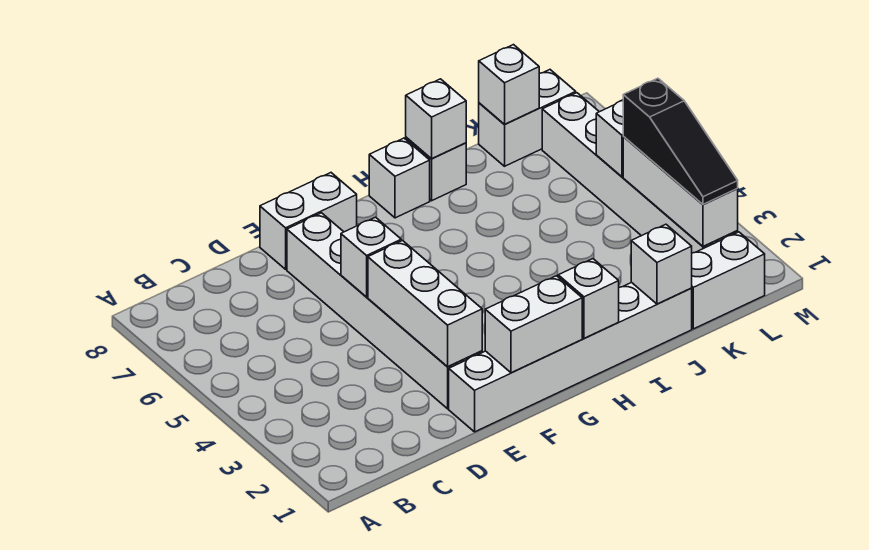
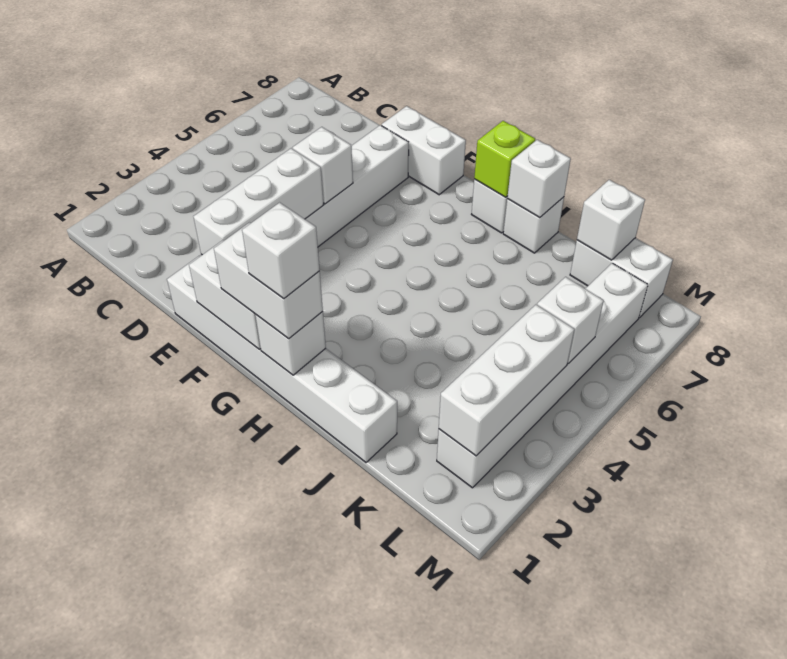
none -> lime brick H8 level 2
white brick J1 level 2 -> white brick H1 level 4
white brick K1:L1 level 1 -> white brick G1:H1 level 3
black slope L2:L4 level 3 top 4 -> none

